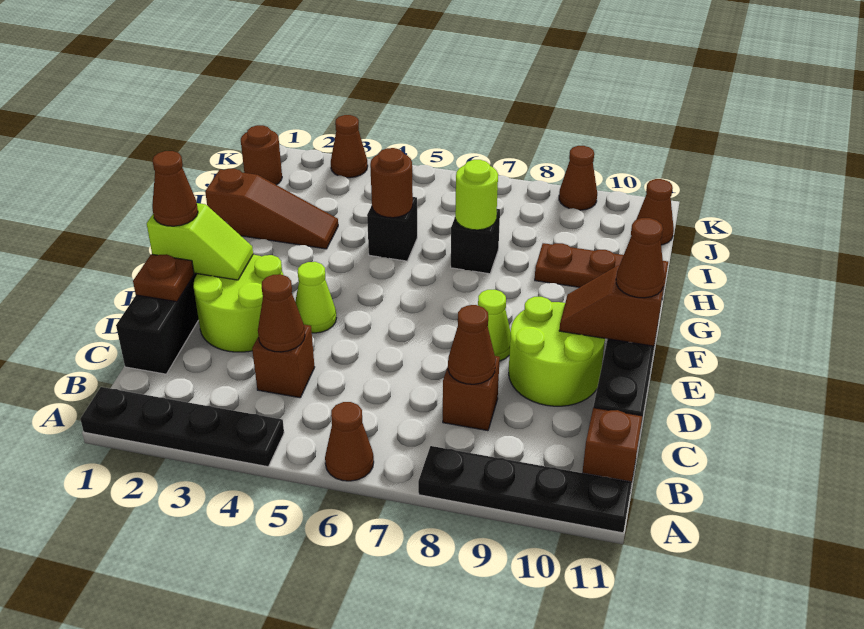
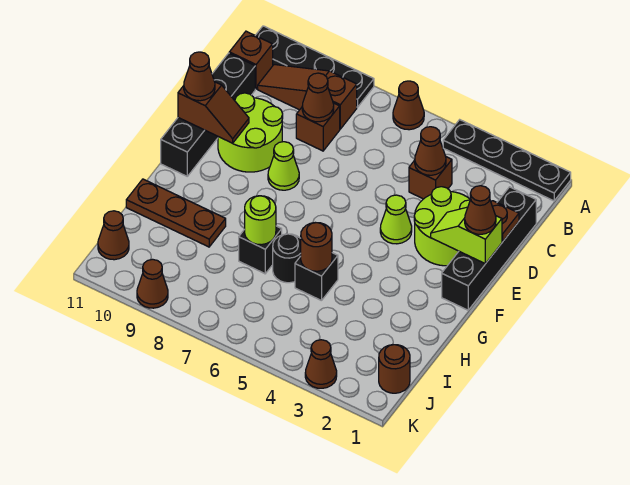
brown slope H1:H3 level 1 top 1 -> brown slope B8:B10 level 1 top 8
none -> black round brick H6 level 1

